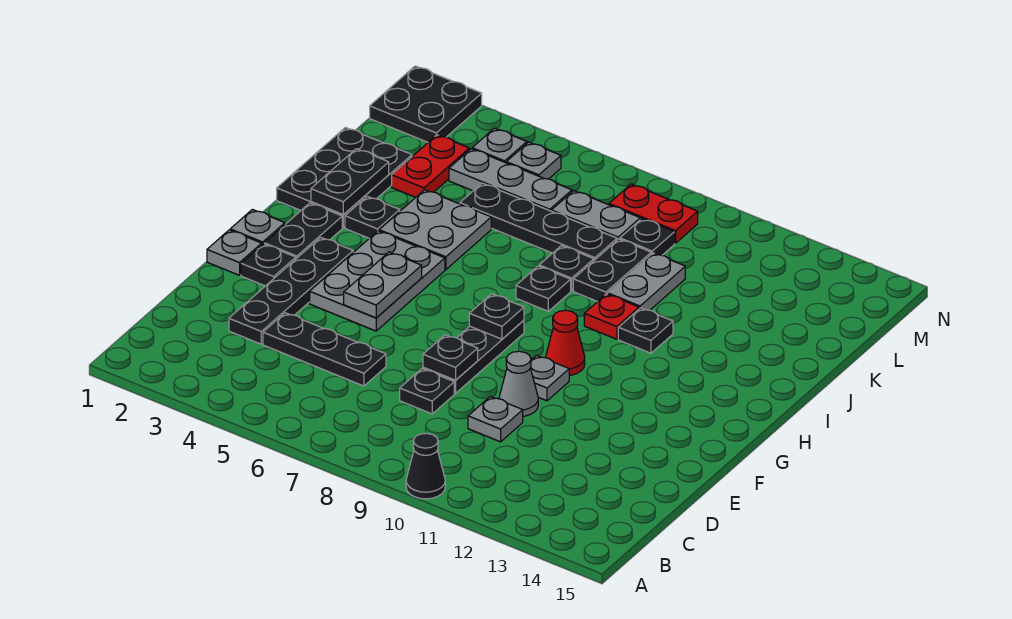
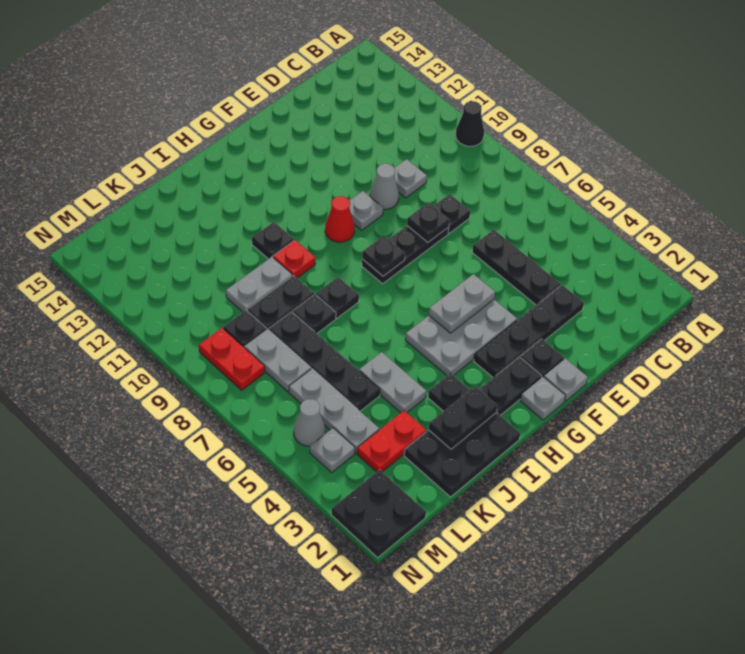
grey plate I4:J5 level 1 -> grey plate J4:J5 level 1
grey plate M5 level 1 -> grey cone M5 level 1

